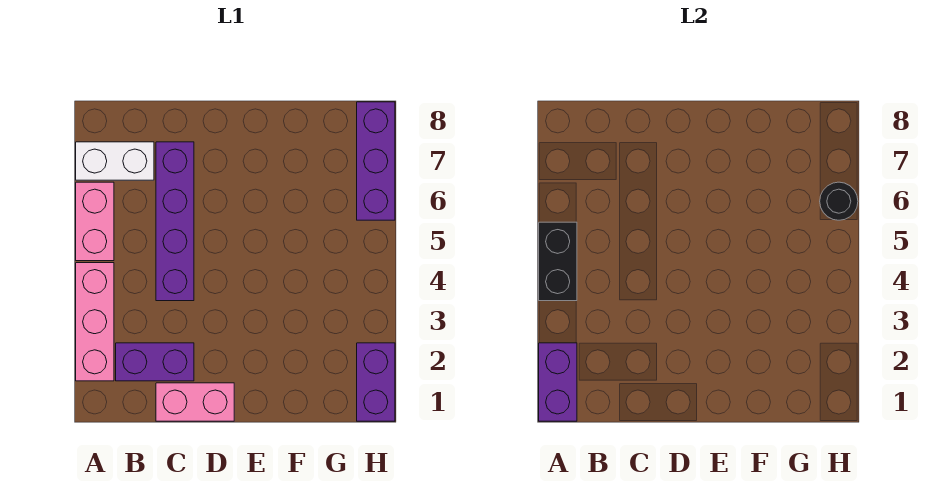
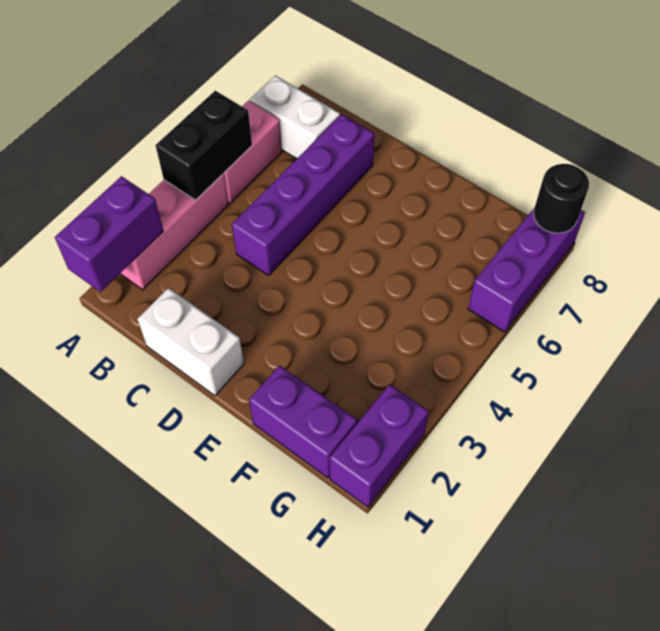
purple brick B2:C2 level 1 -> purple brick F1:G1 level 1
pink brick C1:D1 level 1 -> white brick C1:D1 level 1
black round brick H6 level 2 -> black round brick H8 level 2

